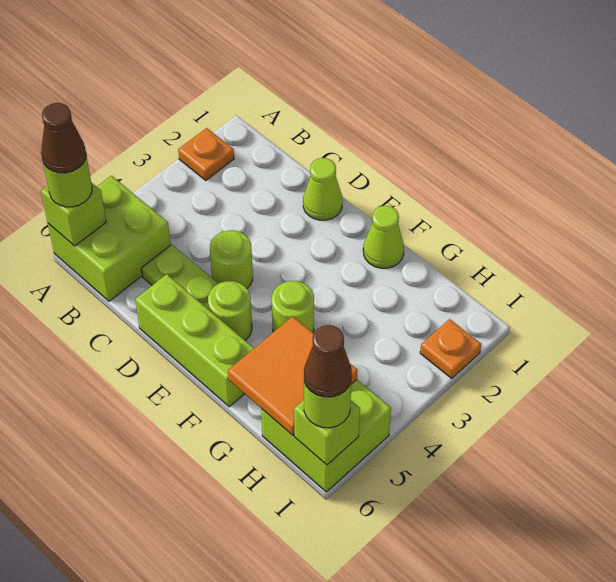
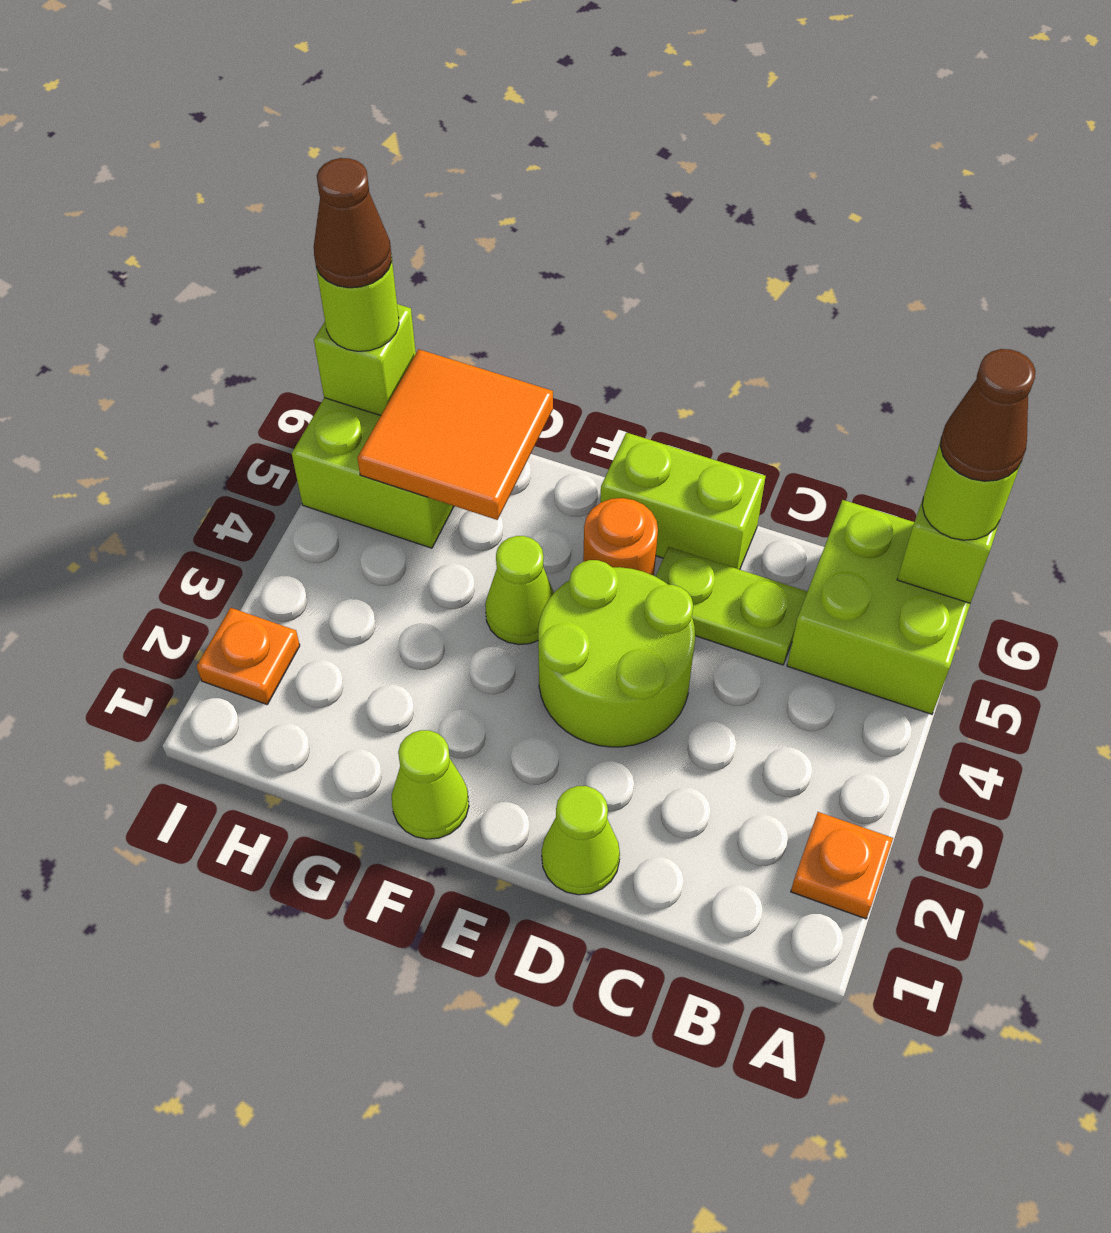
lime round brick D4 level 1 -> lime round brick D3:E4 level 1
lime brick D6:F6 level 1 -> lime brick D6:E6 level 1
lime round brick E5 level 1 -> orange round brick E5 level 1
lime round brick F4 level 1 -> lime cone F4 level 1

